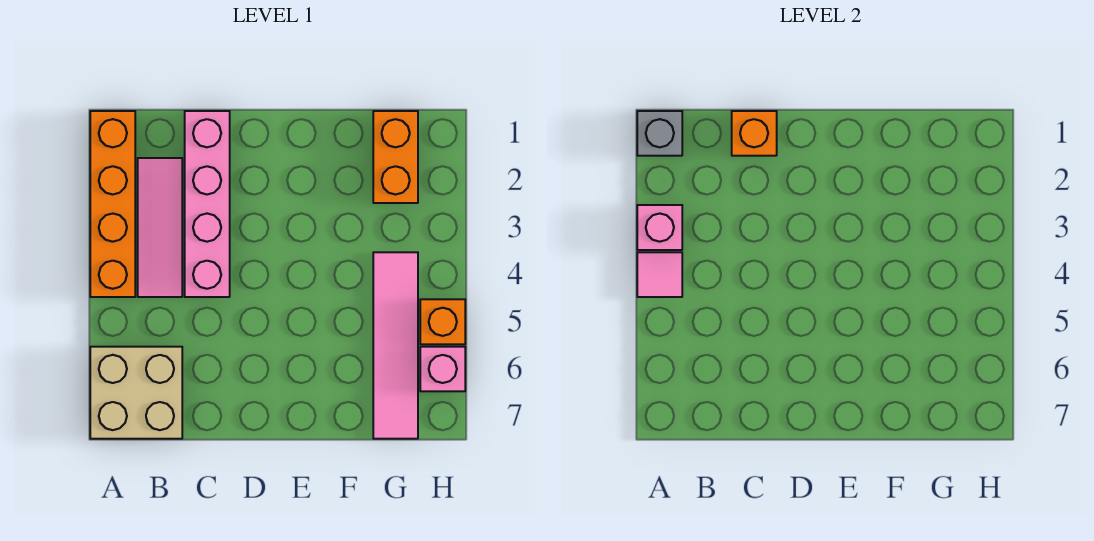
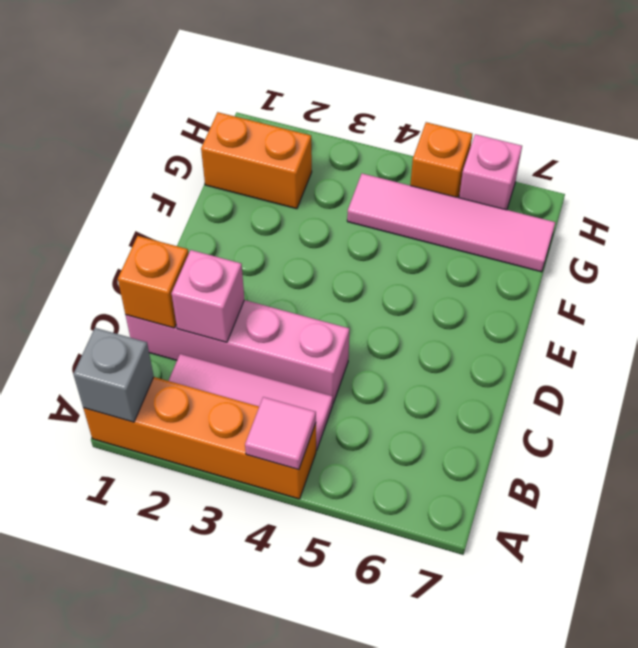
pink brick A3 level 2 -> pink brick C2 level 2
tan brick A6:B7 level 1 -> none

